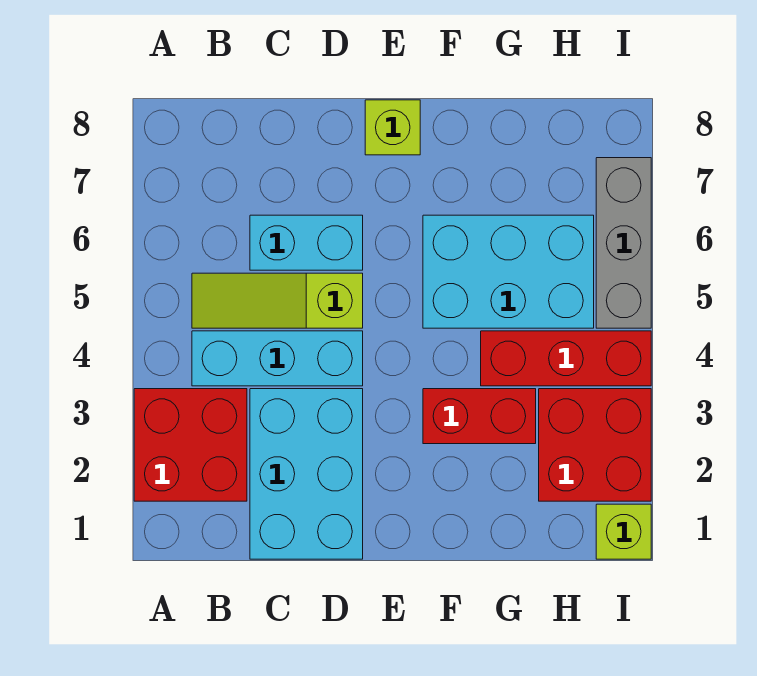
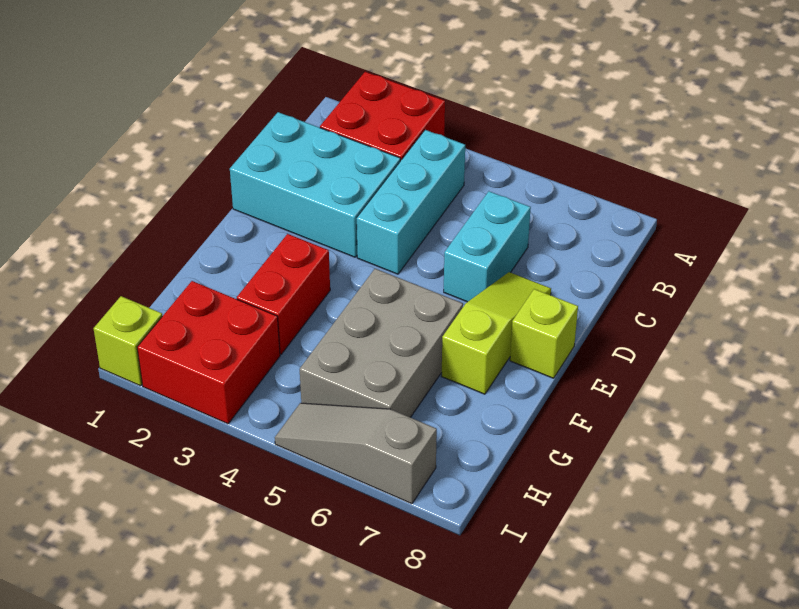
lime slope B5:D5 level 1 top D -> lime slope D7:F7 level 1 top F
cyan brick F5:H6 level 1 -> grey brick F5:H6 level 1
red brick G4:I4 level 1 -> none
grey brick I5:I7 level 1 -> grey slope I5:I7 level 1 top 7

